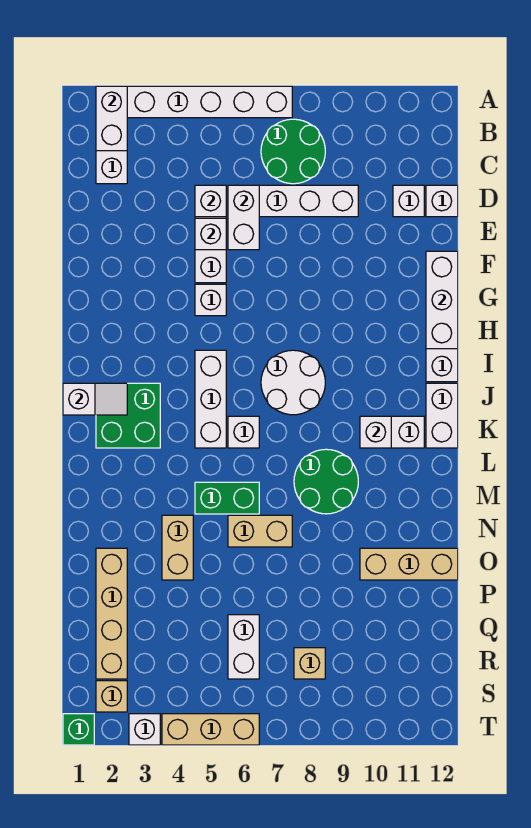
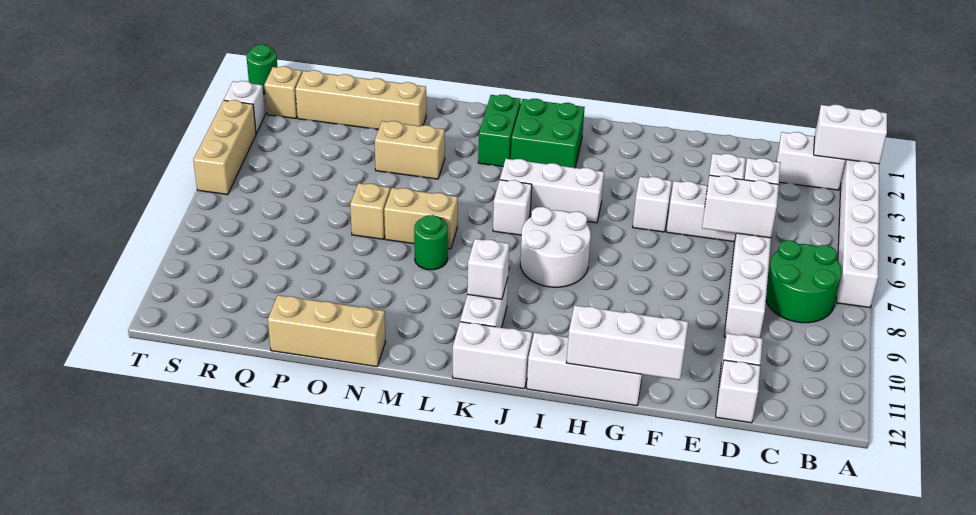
white slope J1:J2 level 2 top 1 -> none
green round brick L8:M9 level 1 -> green round brick M8 level 1
green brick M5:M6 level 1 -> green brick L2:L3 level 1
tan brick N6:N7 level 1 -> tan brick M7:N7 level 1
tan brick O10:O12 level 1 -> tan brick N12:P12 level 1
white brick Q6:R6 level 1 -> none
tan brick R8 level 1 -> tan brick O7 level 1
green brick T1 level 1 -> green round brick T1 level 1

